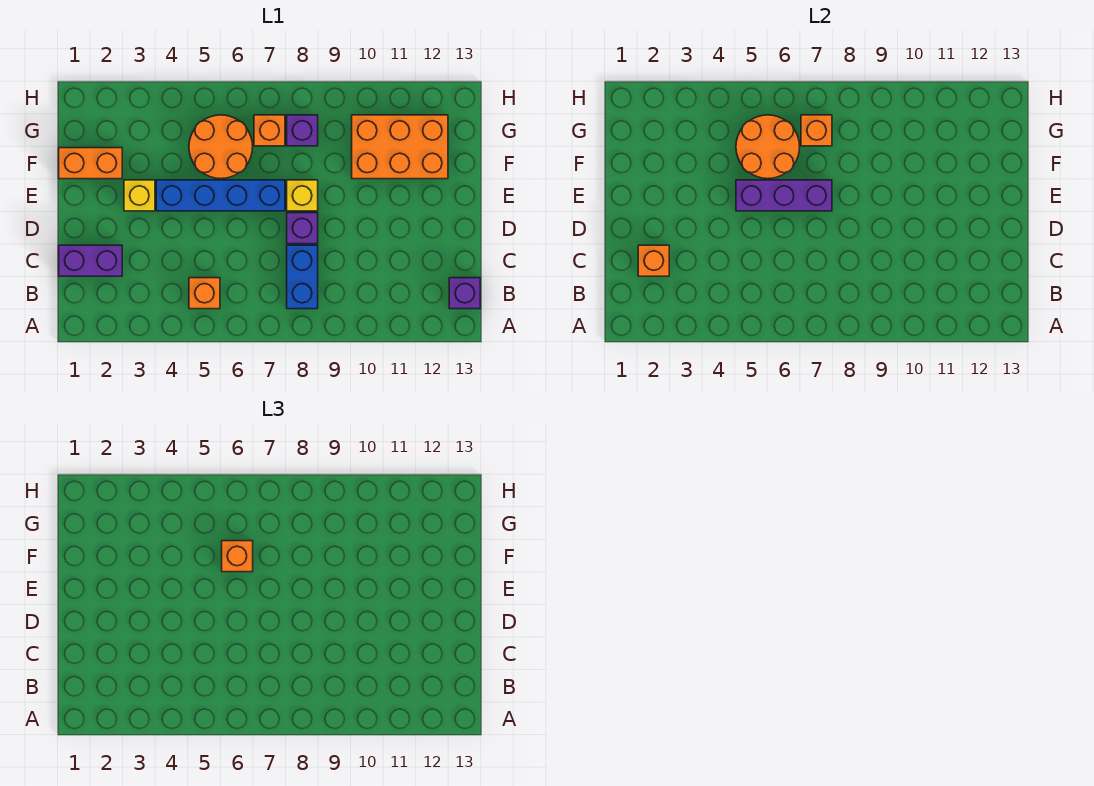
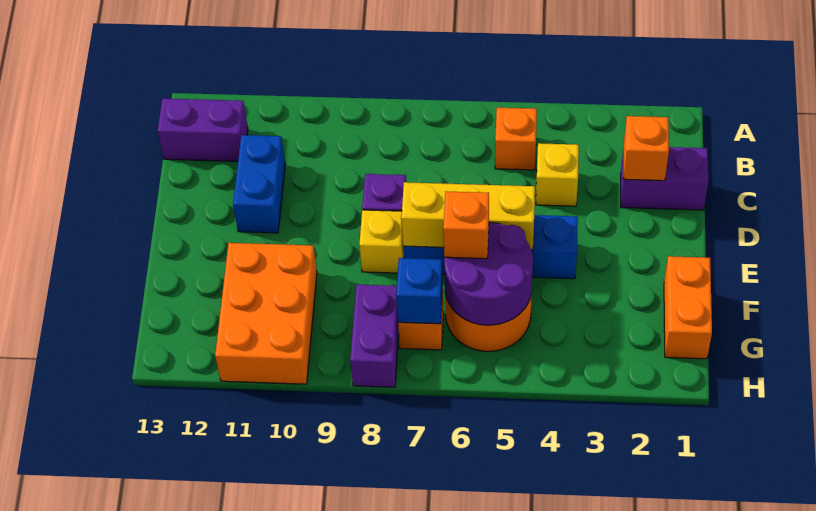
blue brick B8:C8 level 1 -> blue brick C11:D11 level 1
purple brick B13 level 1 -> purple brick B12:B13 level 1
yellow brick E3 level 1 -> yellow brick C4 level 1
purple brick E5:E7 level 2 -> yellow brick E5:E7 level 2
orange brick F1:F2 level 1 -> orange brick F1:G1 level 1
orange round brick F5:G6 level 2 -> purple round brick F5:G6 level 2
orange brick F10:G12 level 1 -> orange brick F10:H11 level 1
orange brick G7 level 2 -> blue brick G7 level 2
purple brick G8 level 1 -> purple brick G8:H8 level 1

